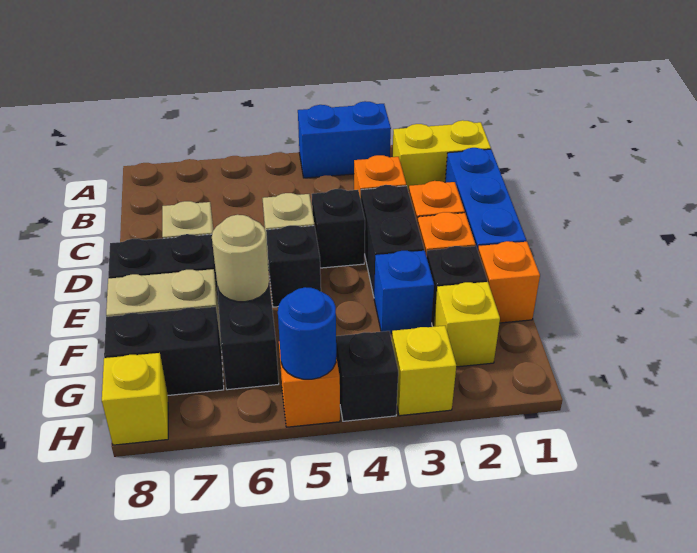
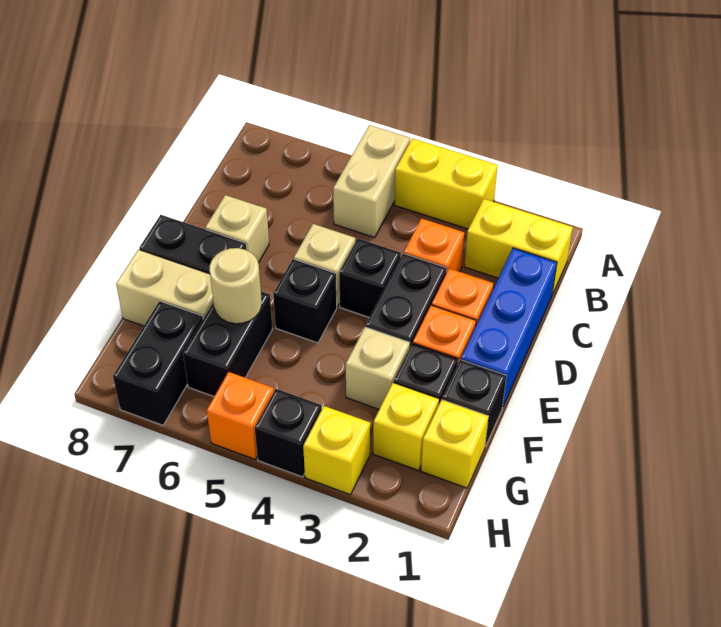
blue brick A3:A4 level 1 -> yellow brick A3:A4 level 1
none -> tan brick A5:B5 level 1
orange brick F1 level 1 -> black brick F1 level 1
blue brick F3 level 1 -> tan brick F3 level 1
black brick G7:G8 level 1 -> black brick G7:H7 level 1
blue round brick H5 level 2 -> none
yellow brick H8 level 1 -> yellow brick G1 level 1

